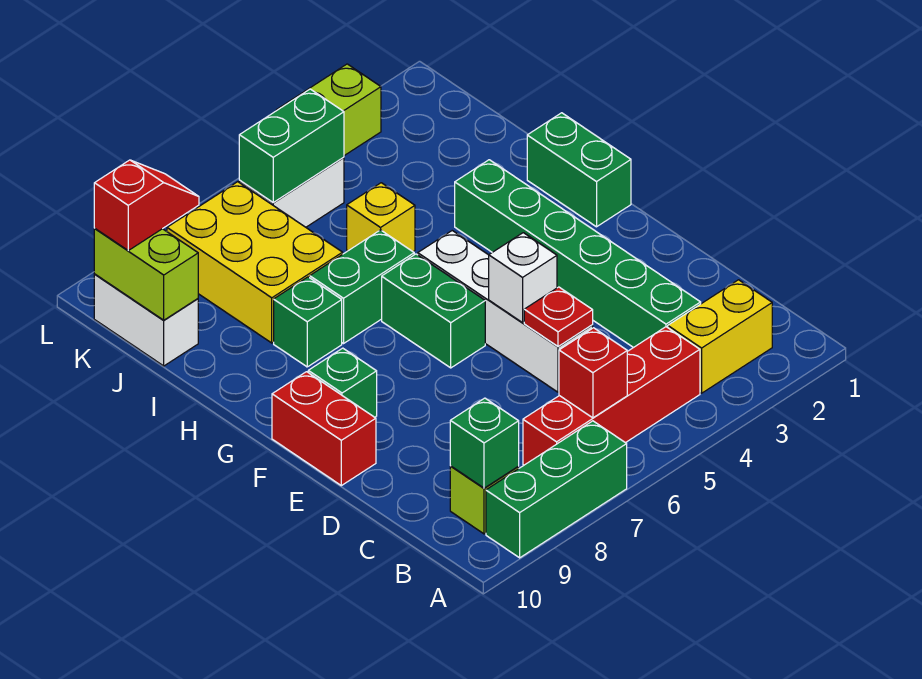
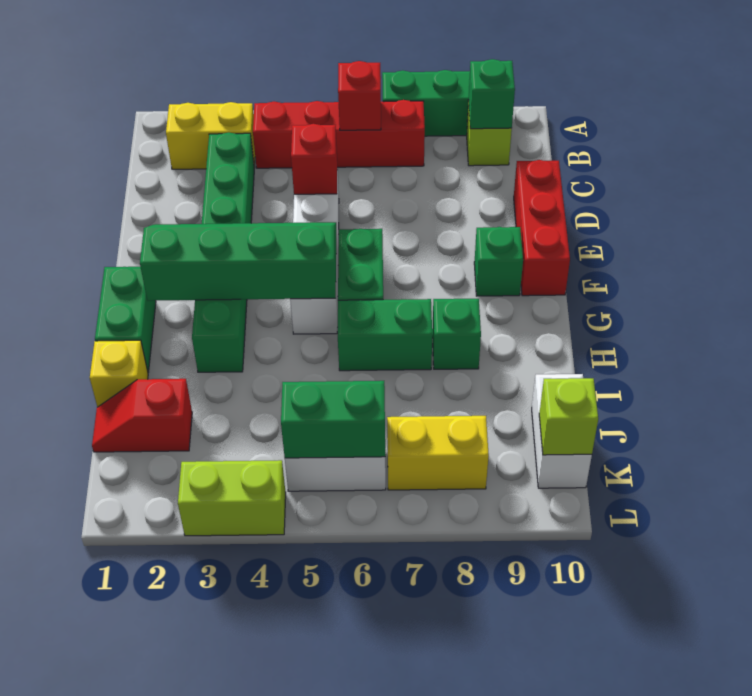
red plate D5 level 2 -> red brick D5 level 2
white brick E5 level 2 -> none
red brick E10:F10 level 1 -> red brick D10:F10 level 1
none -> green slope F2:G5 level 2 top G
yellow brick I5 level 1 -> yellow brick I1 level 1
yellow brick I7:K8 level 1 -> yellow brick K7:K8 level 1
lime brick J10:K10 level 2 -> lime brick K10 level 2
red slope K9:K10 level 3 top 10 -> red slope J1:J2 level 1 top 2

